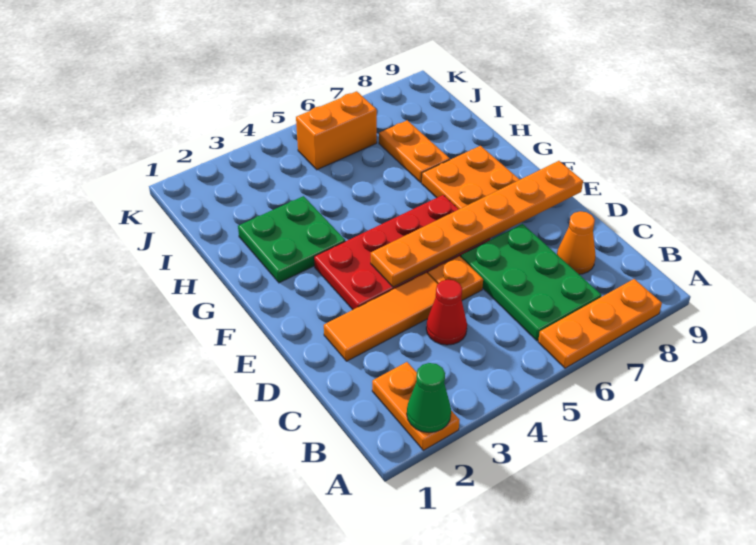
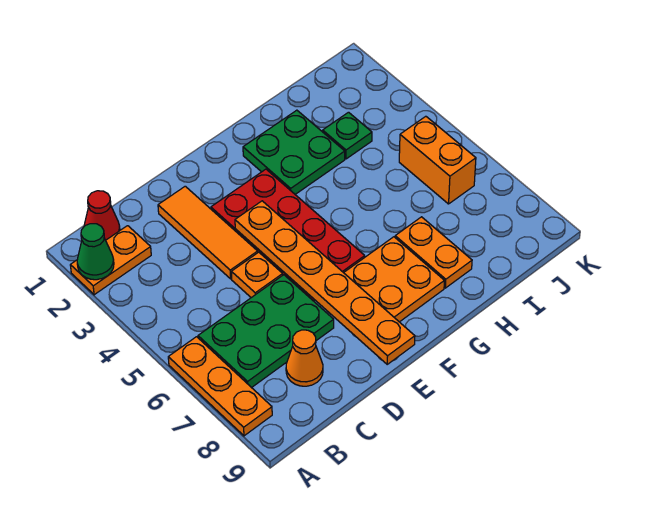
red cone C4 level 1 -> red cone B1 level 1
orange plate H7:I7 level 1 -> orange plate H7:H8 level 1
none -> green plate I3 level 1

